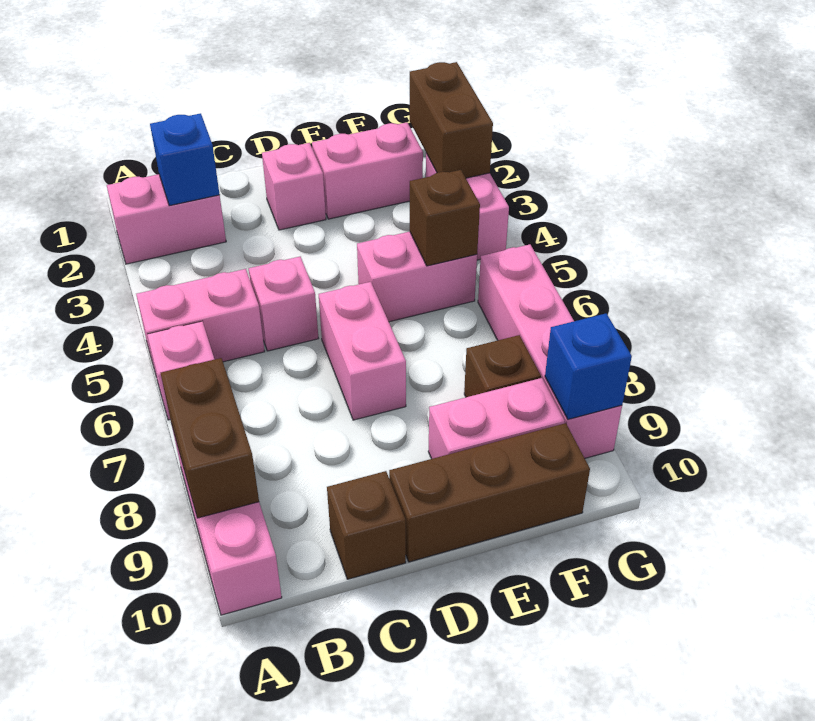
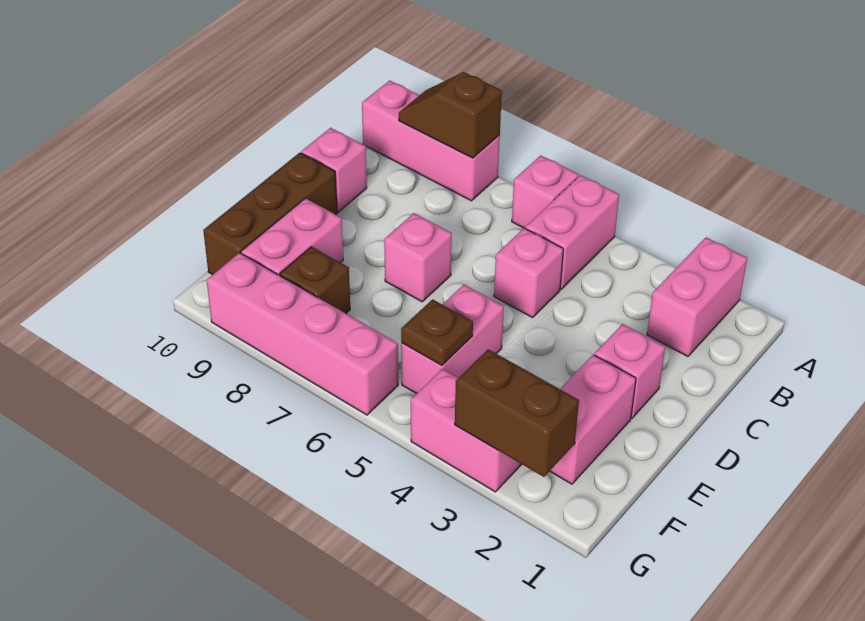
brown brick A8:A9 level 2 -> brown slope A8:A9 level 2 top 8
blue brick B2 level 2 -> none
brown brick C10 level 1 -> pink brick C10 level 1
pink brick D6:D7 level 1 -> pink brick D7 level 1
brown brick F5 level 2 -> brown plate F5 level 2
blue brick G9 level 2 -> none

